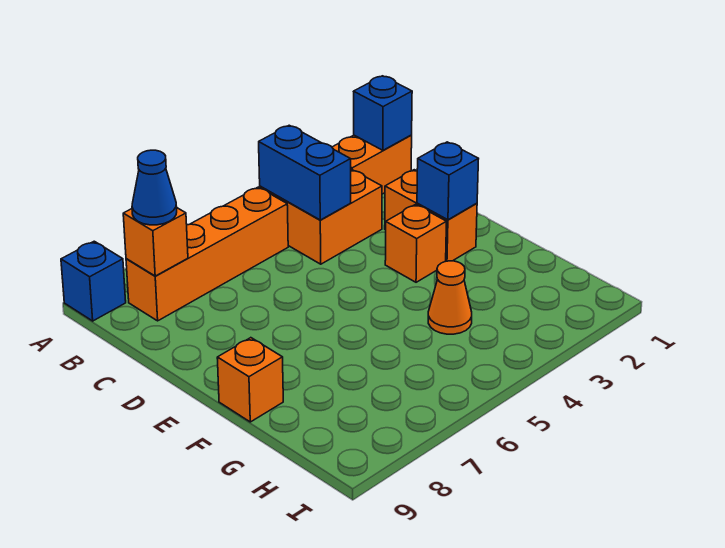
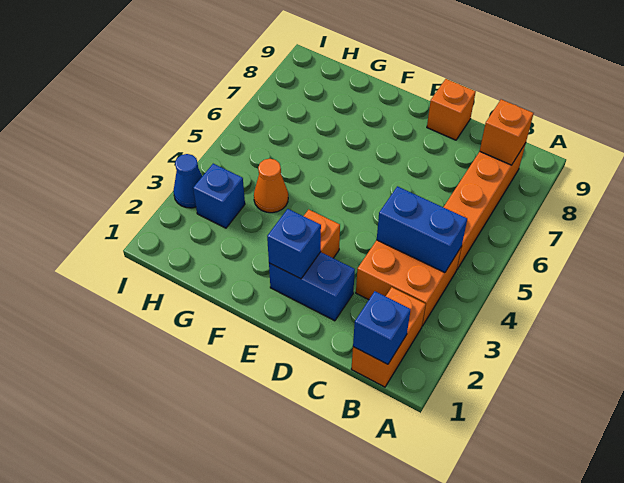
blue brick A9 level 1 -> blue brick H3 level 1
blue cone B8 level 3 -> blue cone I3 level 1
orange brick D2:E2 level 1 -> blue brick D2:E2 level 1
orange brick F9 level 1 -> orange brick D9 level 1

